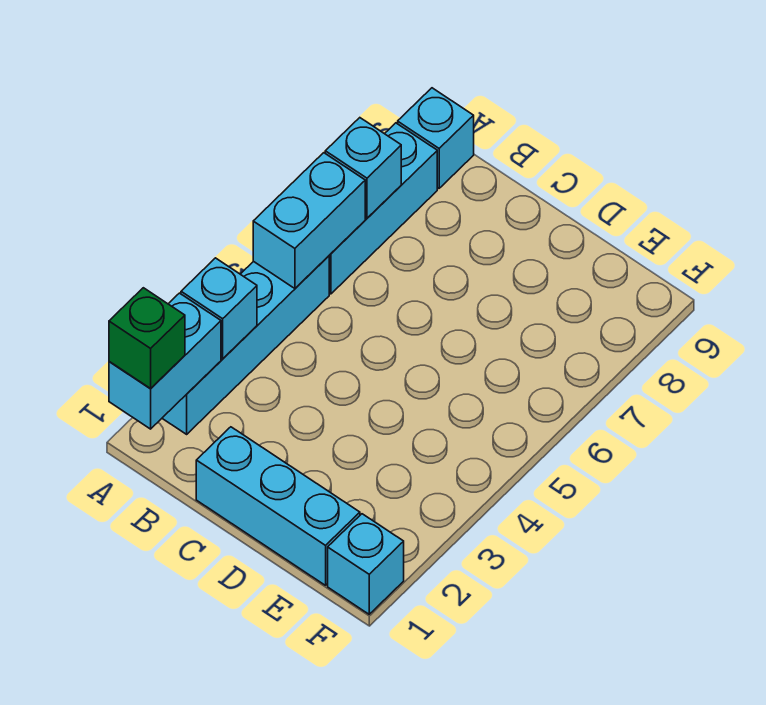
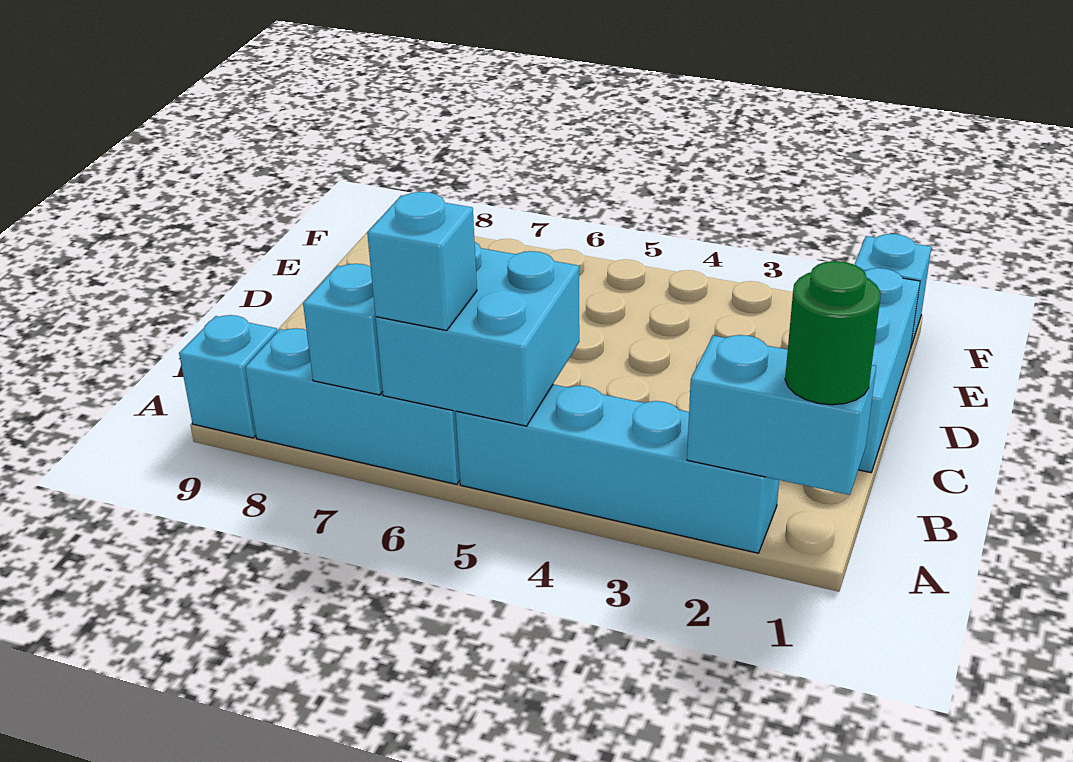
green brick A1 level 3 -> green round brick A1 level 3
cyan brick A3 level 2 -> cyan brick A6 level 3
cyan brick A5:A6 level 2 -> cyan brick A5:B6 level 2

